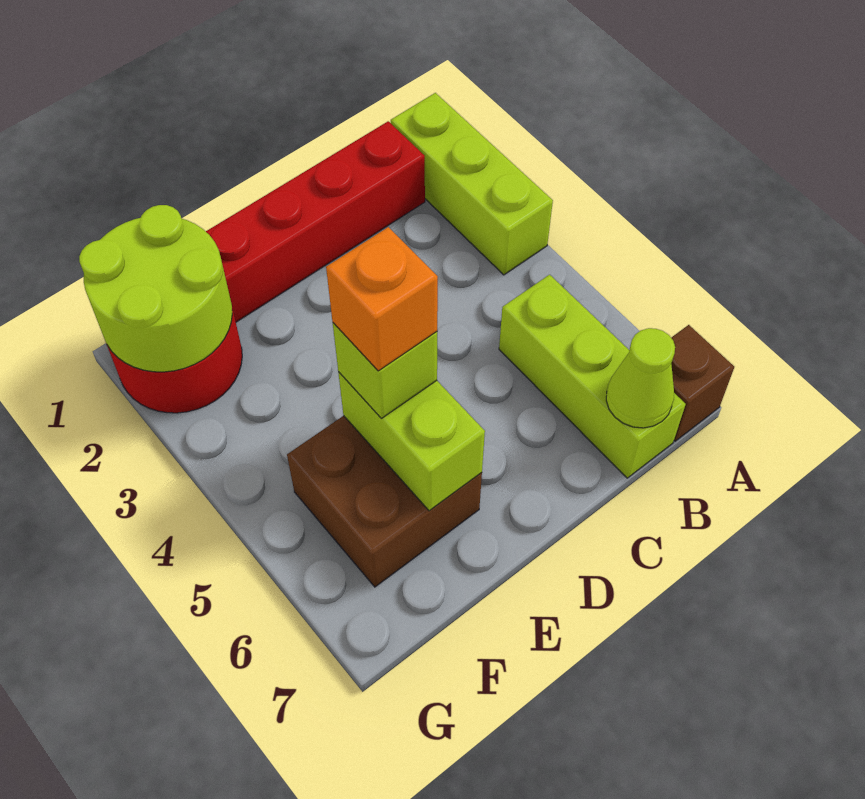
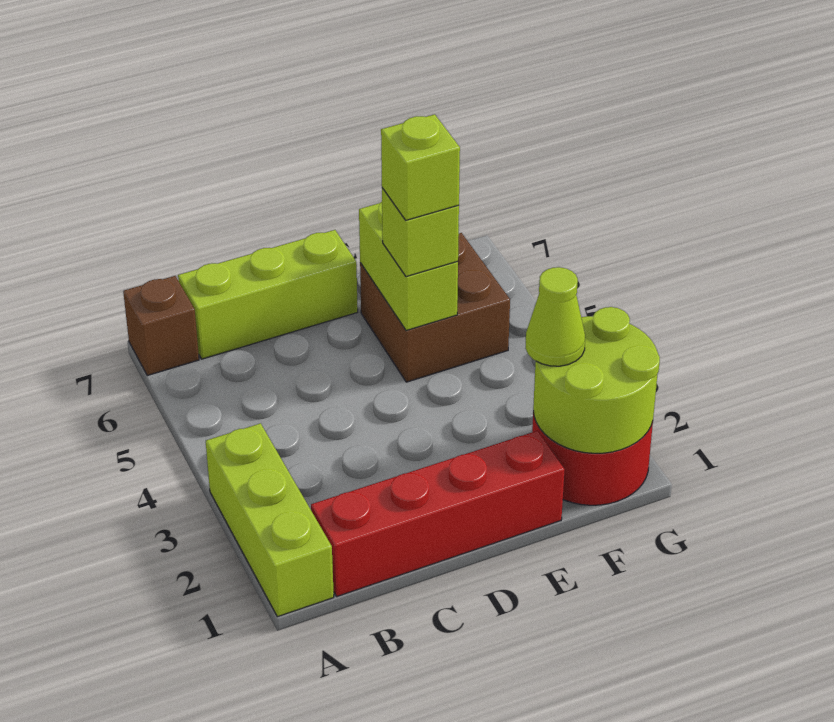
lime brick B5:B7 level 1 -> lime brick B7:D7 level 1
lime cone B7 level 2 -> lime cone F2 level 3
orange brick E5 level 4 -> lime brick E5 level 4

